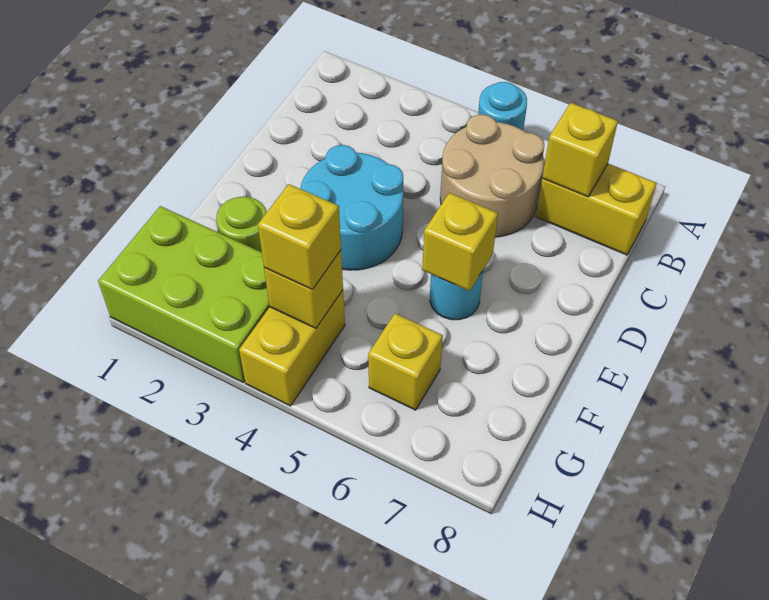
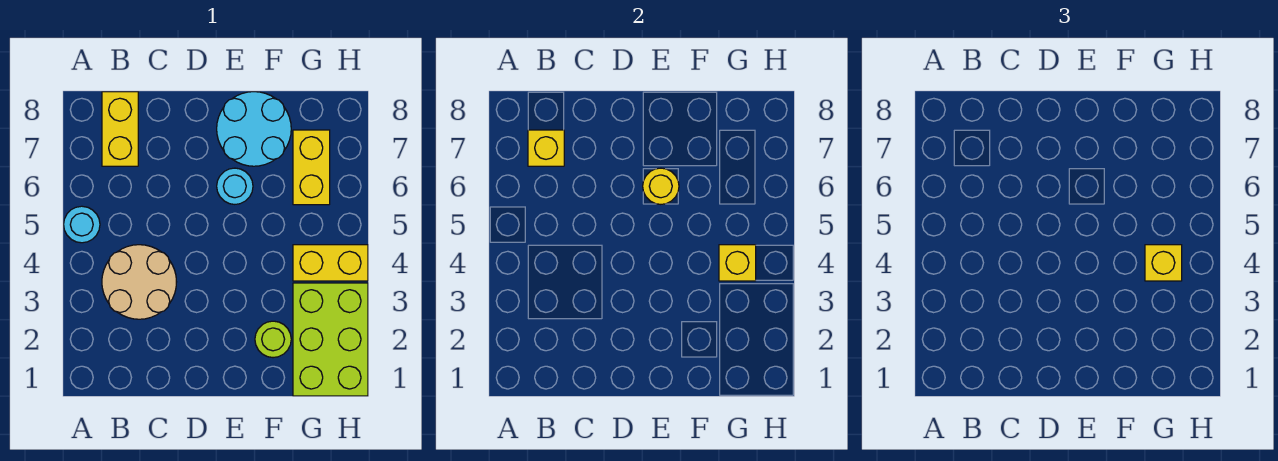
tan round brick B5:C6 level 1 -> tan round brick B3:C4 level 1
cyan round brick D3:E4 level 1 -> cyan round brick E7:F8 level 1
yellow brick E6 level 2 -> yellow round brick E6 level 2
yellow brick G6 level 1 -> yellow brick G6:G7 level 1

